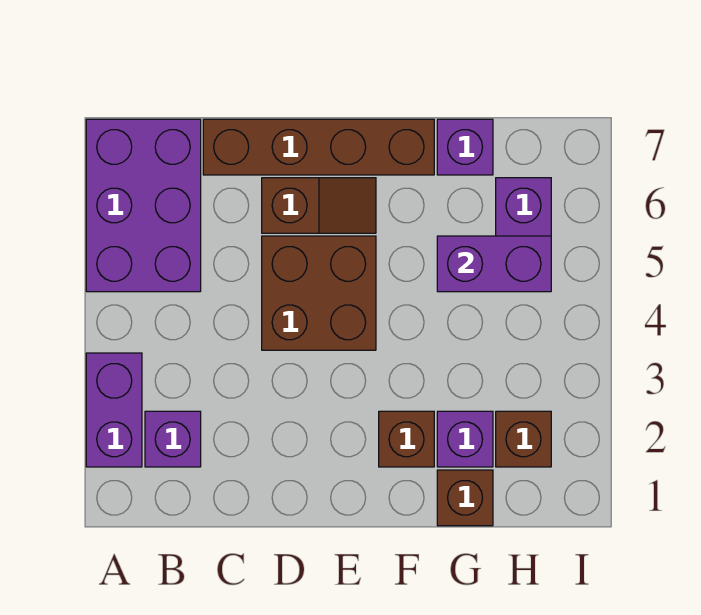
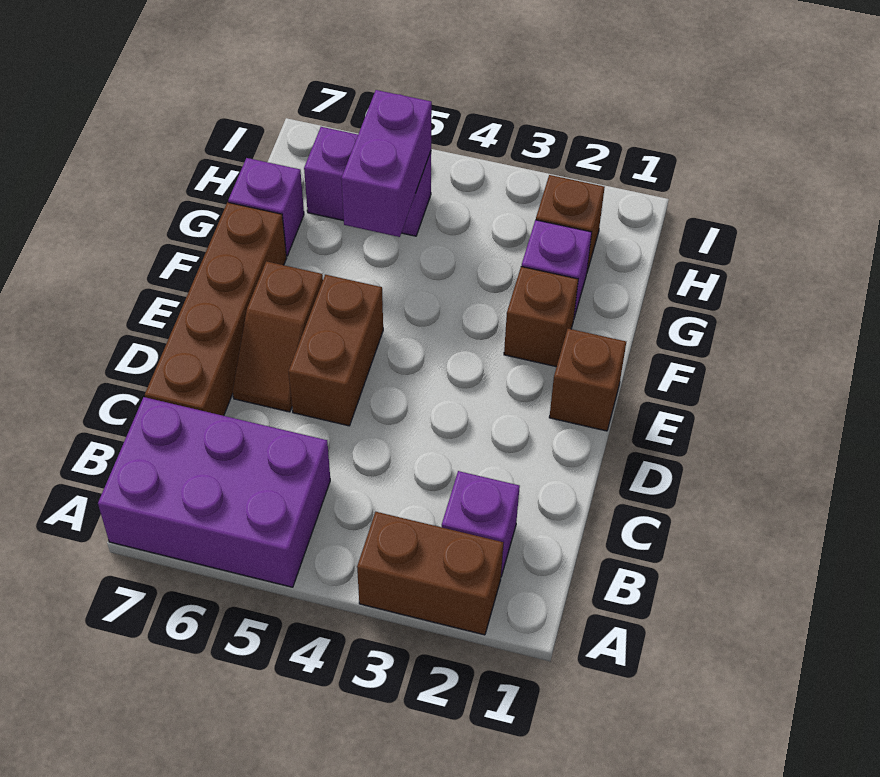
purple brick A2:A3 level 1 -> brown brick A2:A3 level 1
brown brick D4:E5 level 1 -> brown brick D5:E5 level 1
brown slope D6:E6 level 1 top D -> brown slope D6:E6 level 1 top E
brown brick G1 level 1 -> brown brick E1 level 1

